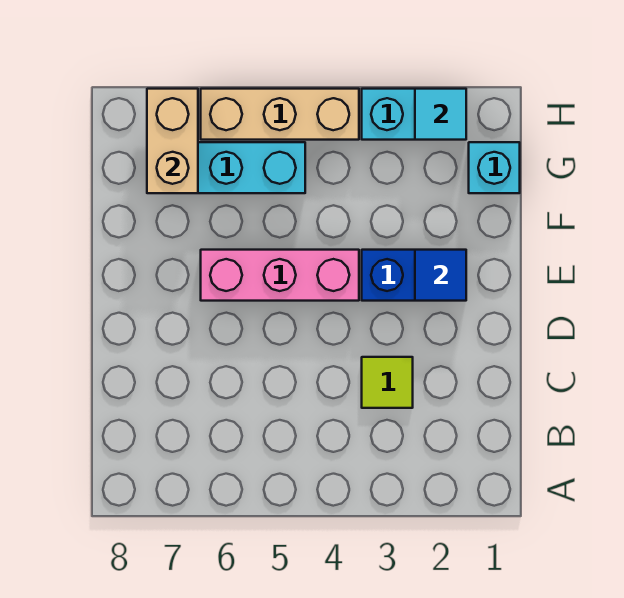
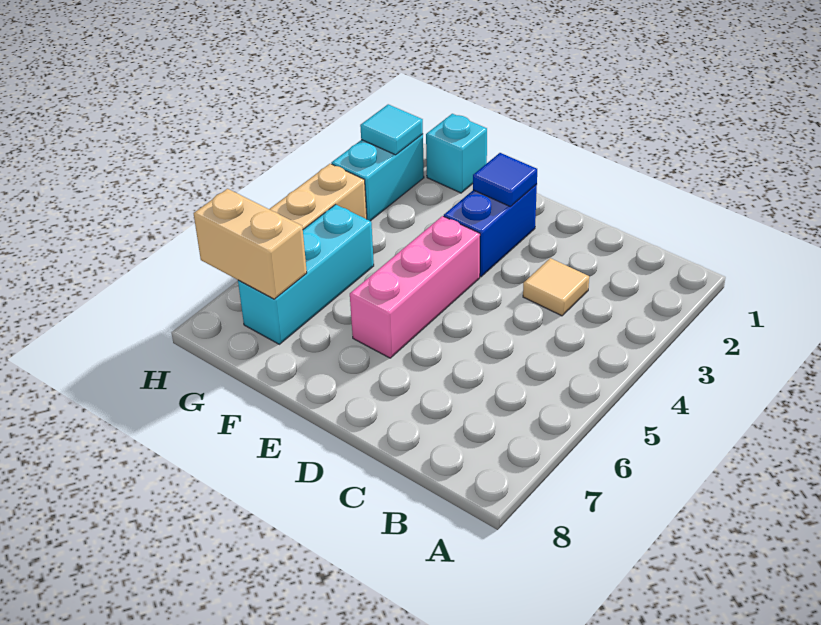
lime tile C3 level 1 -> tan tile C3 level 1

